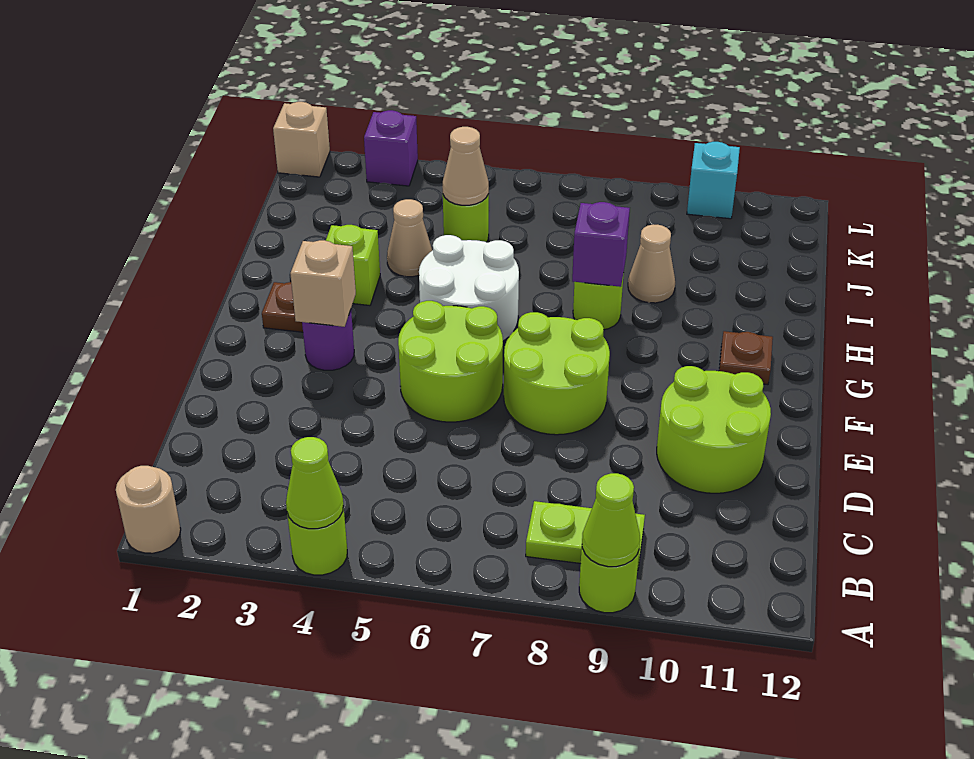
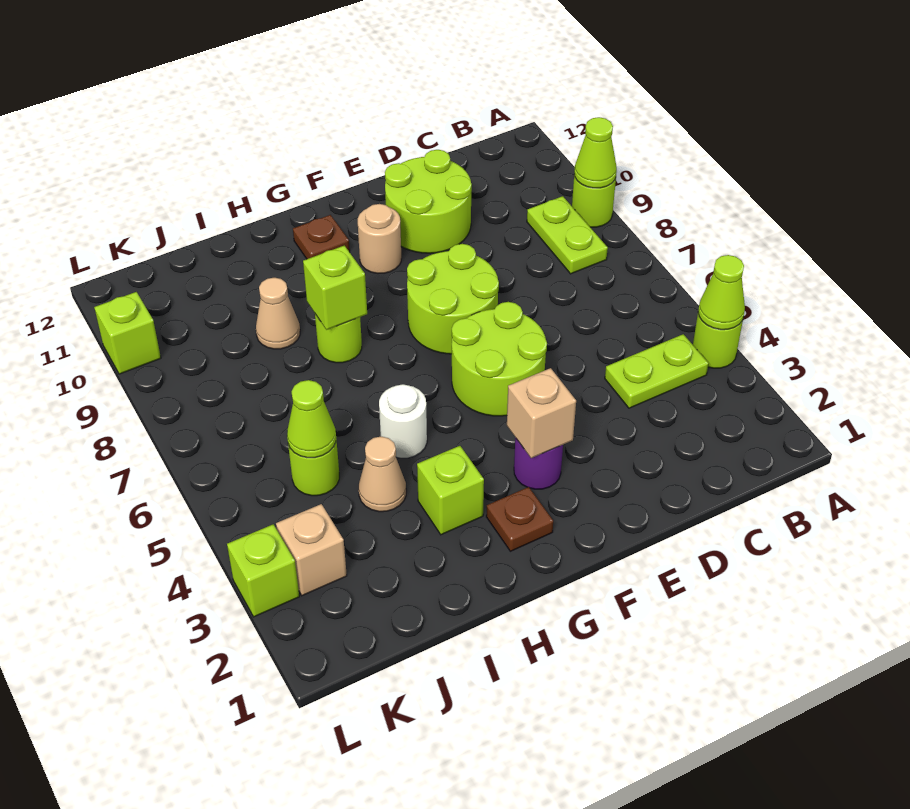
tan round brick A1 level 1 -> tan round brick F10 level 1
none -> lime plate B4:C4 level 1
white round brick G5:H6 level 1 -> white round brick H5 level 1
purple brick H8 level 2 -> lime brick H8 level 2
tan cone J5 level 2 -> lime cone J5 level 2
tan brick L1 level 1 -> tan brick K3 level 1
purple brick L3 level 1 -> lime brick L3 level 1
cyan brick L10 level 1 -> lime brick L10 level 1

